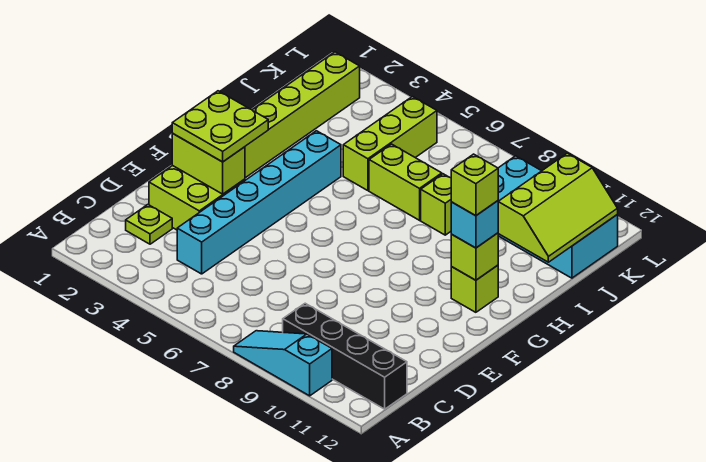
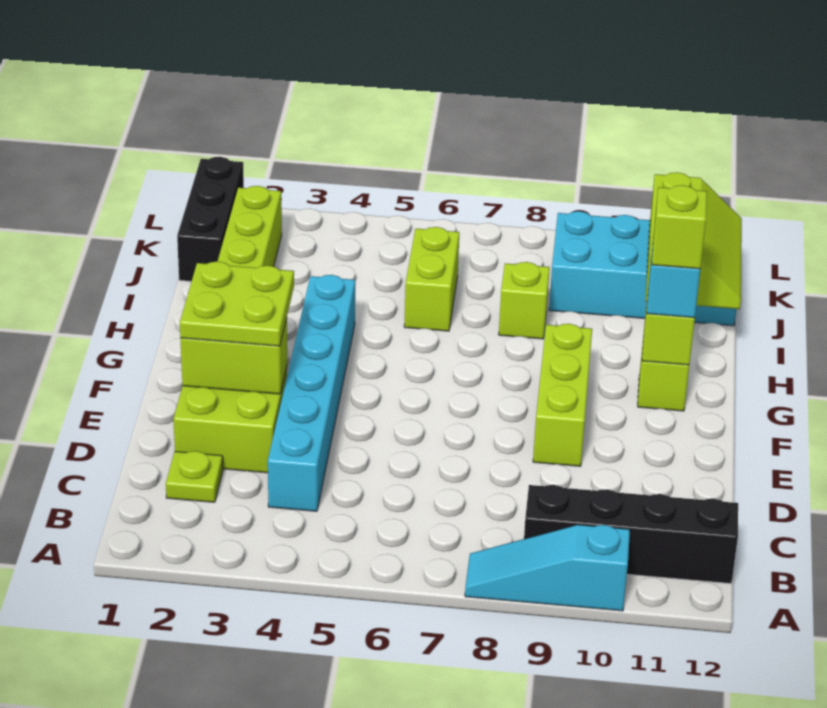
lime brick I5:K5 level 1 -> lime brick E9:G9 level 1
lime brick I6:I7 level 1 -> lime brick I6:J6 level 1
none -> black brick J1:L1 level 1

